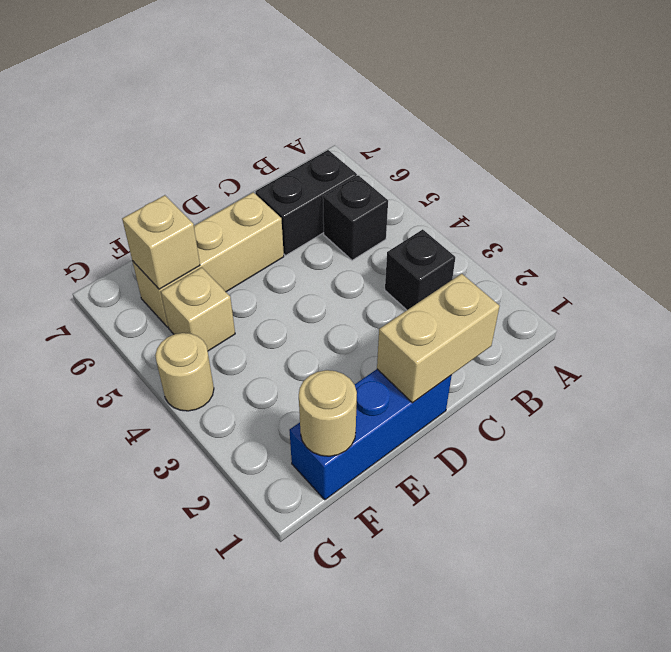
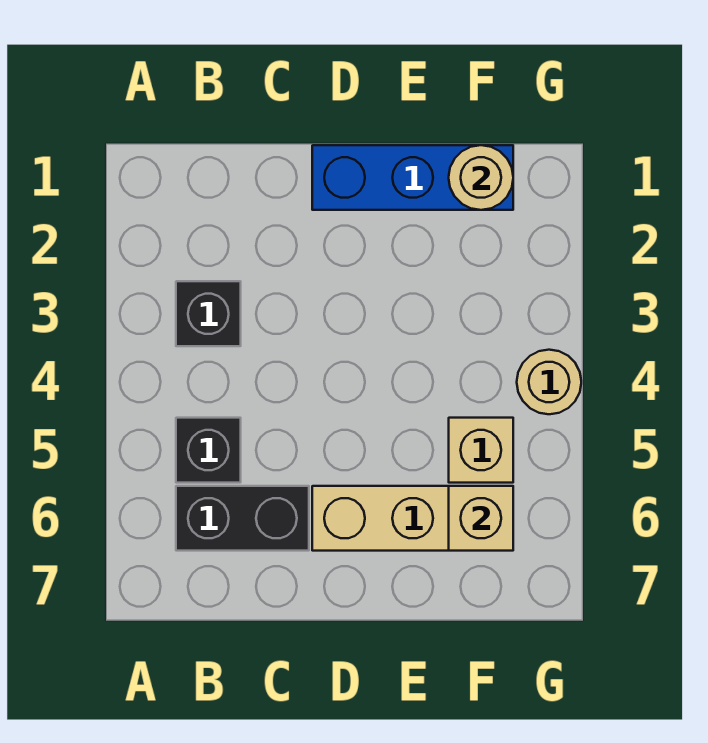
tan brick C1:D1 level 2 -> none

